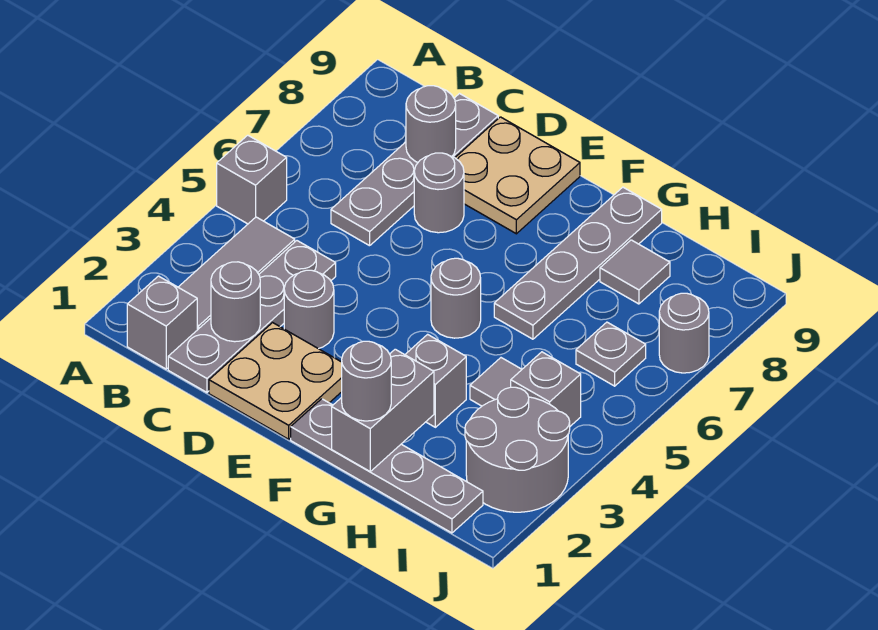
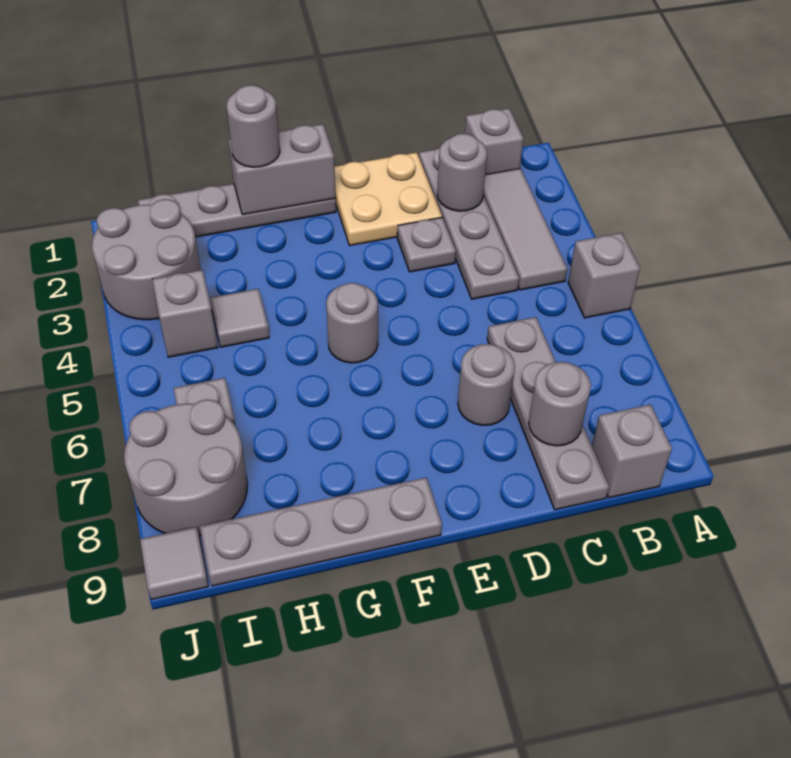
grey round brick D3 level 1 -> grey plate D3 level 1
tan plate D8:E9 level 1 -> none
grey brick G1:G2 level 2 -> grey brick F1:G1 level 2
grey brick G3 level 1 -> grey brick B9 level 1
grey plate G6:G9 level 1 -> grey plate F9:I9 level 1
grey tile H8 level 1 -> grey tile J9 level 1
grey round brick J7 level 1 -> grey round brick I7:J8 level 1

